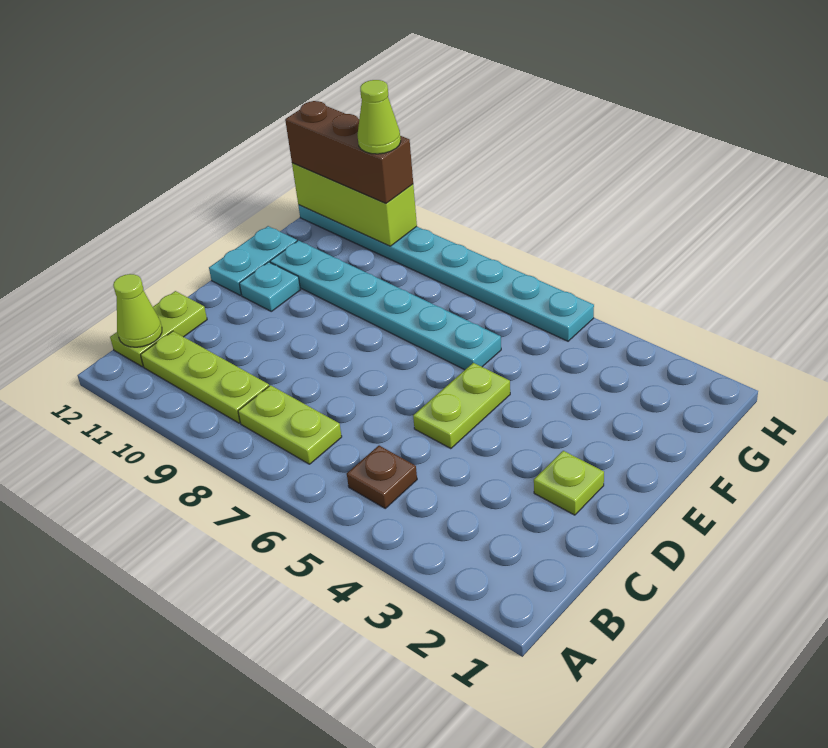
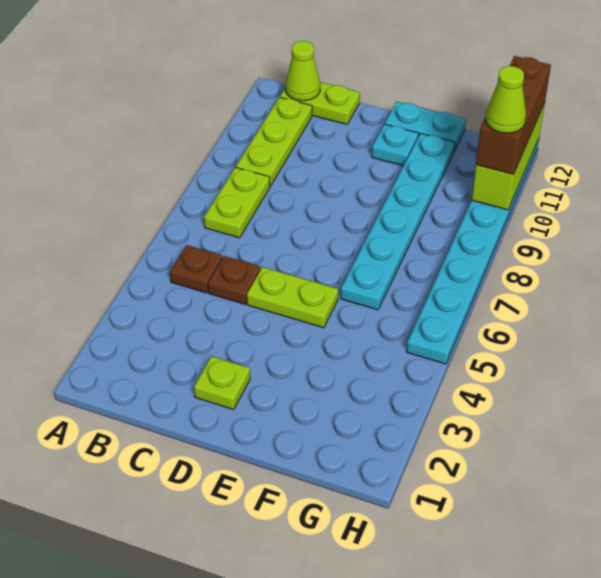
none -> brown plate C5 level 1

